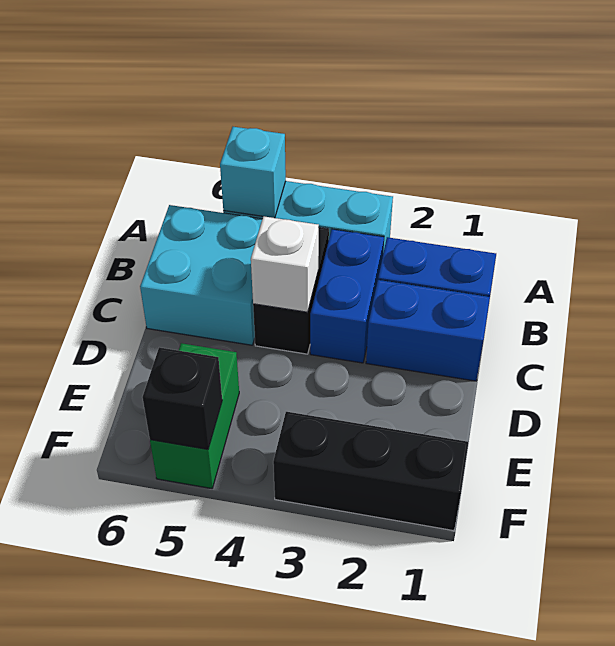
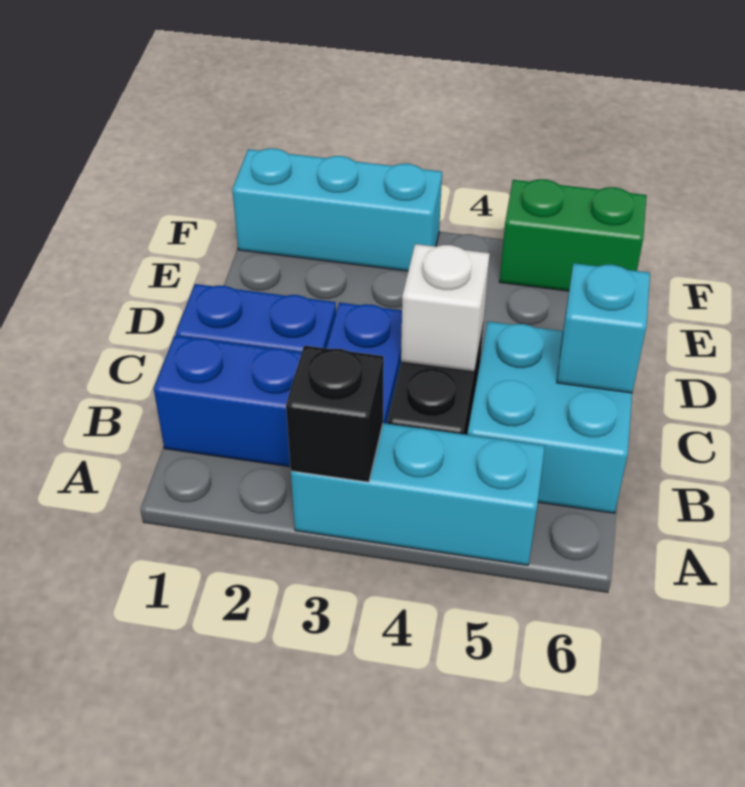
cyan brick A5 level 2 -> cyan brick C6 level 2
green brick E5:F5 level 1 -> green brick F5:F6 level 1
black brick F1:F3 level 1 -> cyan brick F1:F3 level 1
black brick F5 level 2 -> black brick A3 level 2

